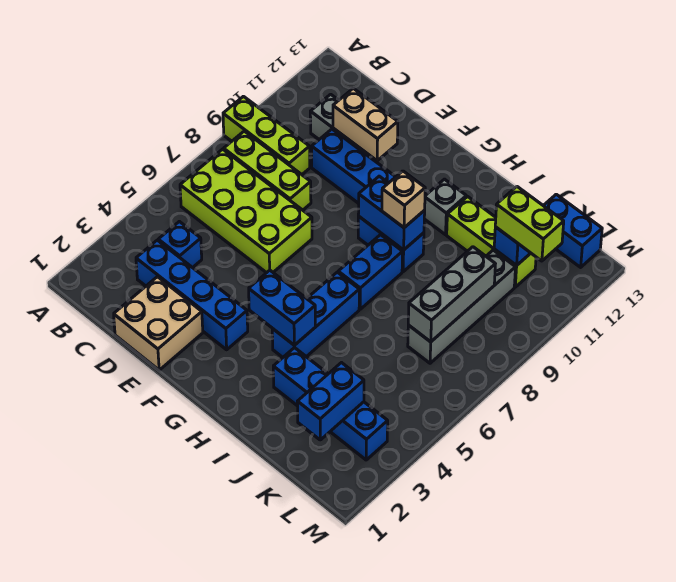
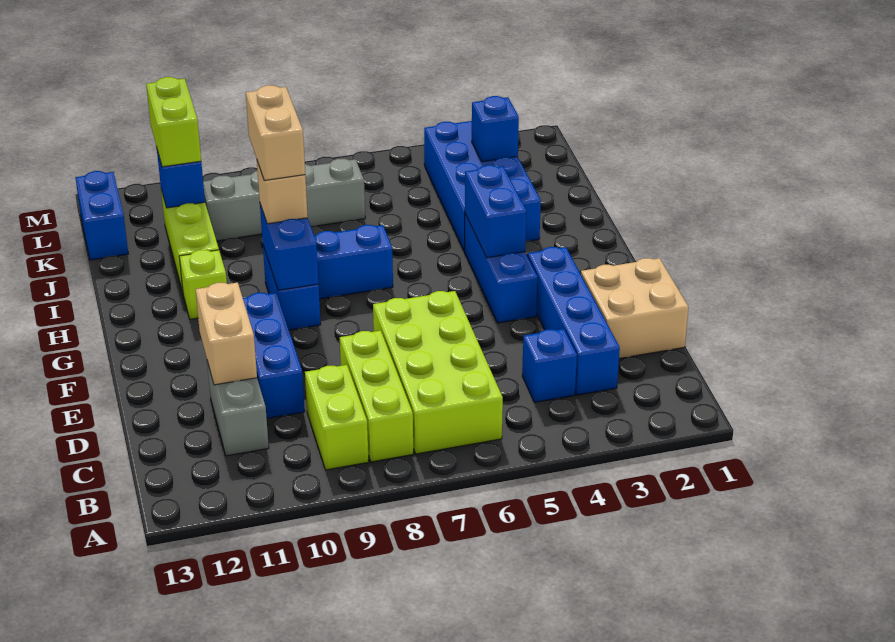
lime brick A9:C9 level 1 -> lime brick B9:C9 level 1
blue brick H4:H6 level 1 -> blue brick F4:H4 level 1
none -> tan brick H9:I9 level 4
grey brick H11 level 1 -> lime brick H11 level 1
blue brick I3:L3 level 1 -> blue brick I3:L4 level 1
blue brick K2:K3 level 2 -> blue brick K3 level 2
grey brick K7:K9 level 2 -> none

